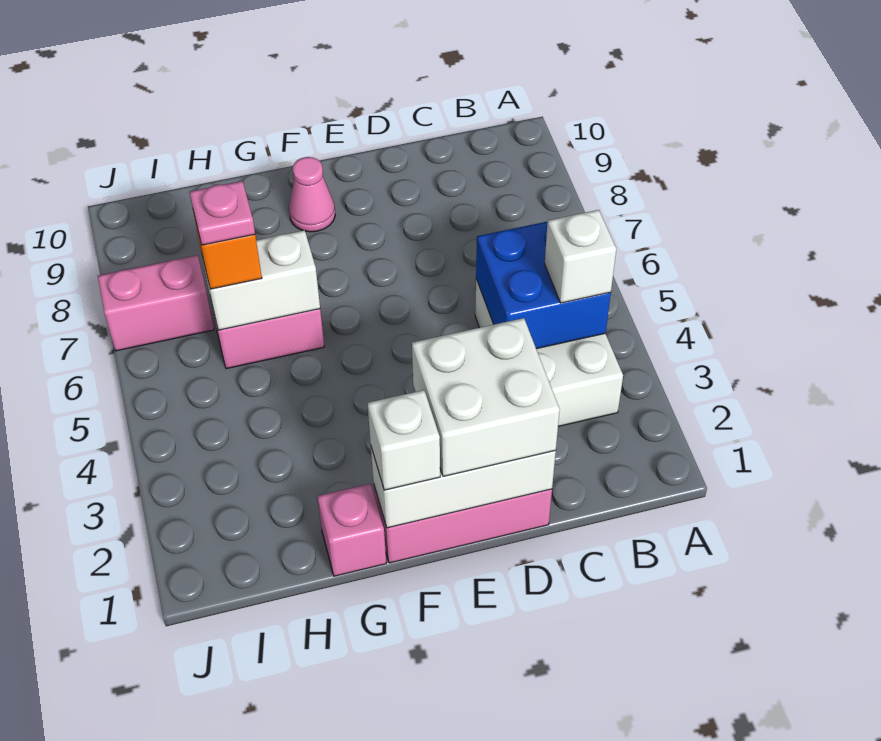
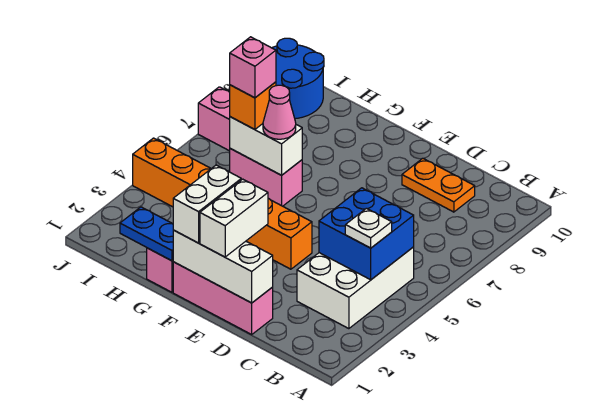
white brick B4 level 3 -> white plate B4 level 3
none -> orange plate C9:D9 level 1
white brick D1:E2 level 3 -> white brick E1:E2 level 3
none -> orange brick E4:J4 level 1
white brick F1 level 3 -> white brick F1:F2 level 3
pink cone F9 level 1 -> pink cone G6 level 3
none -> blue plate G1:H1 level 2
pink plate H6 level 4 -> pink brick H6 level 4
none -> blue round brick I9:J10 level 1

